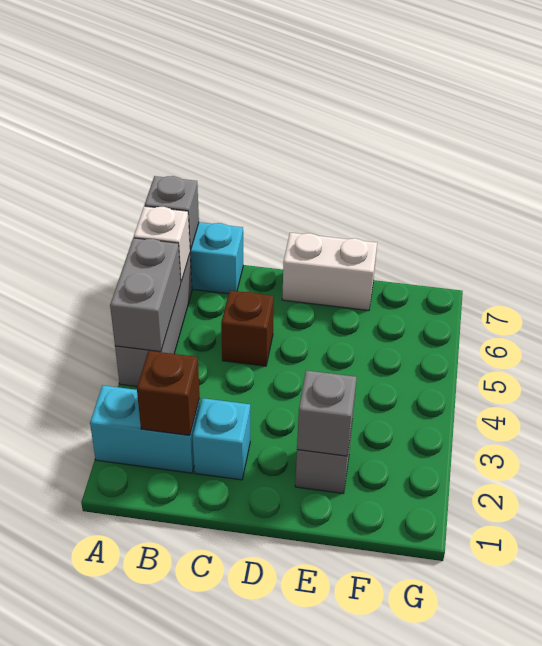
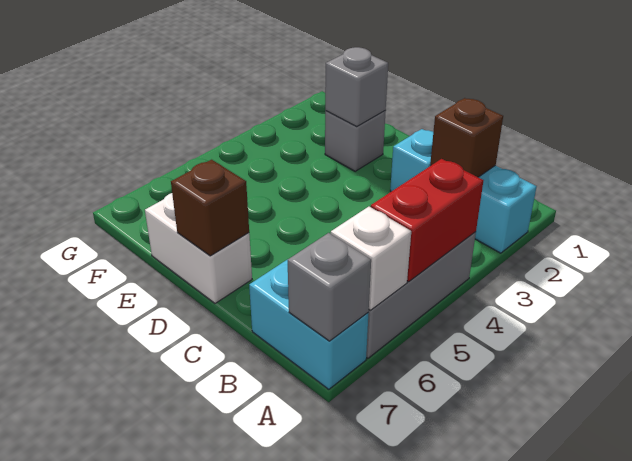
grey brick A4:A5 level 2 -> red brick A4:A5 level 2
brown brick C5 level 1 -> brown brick D7 level 2

